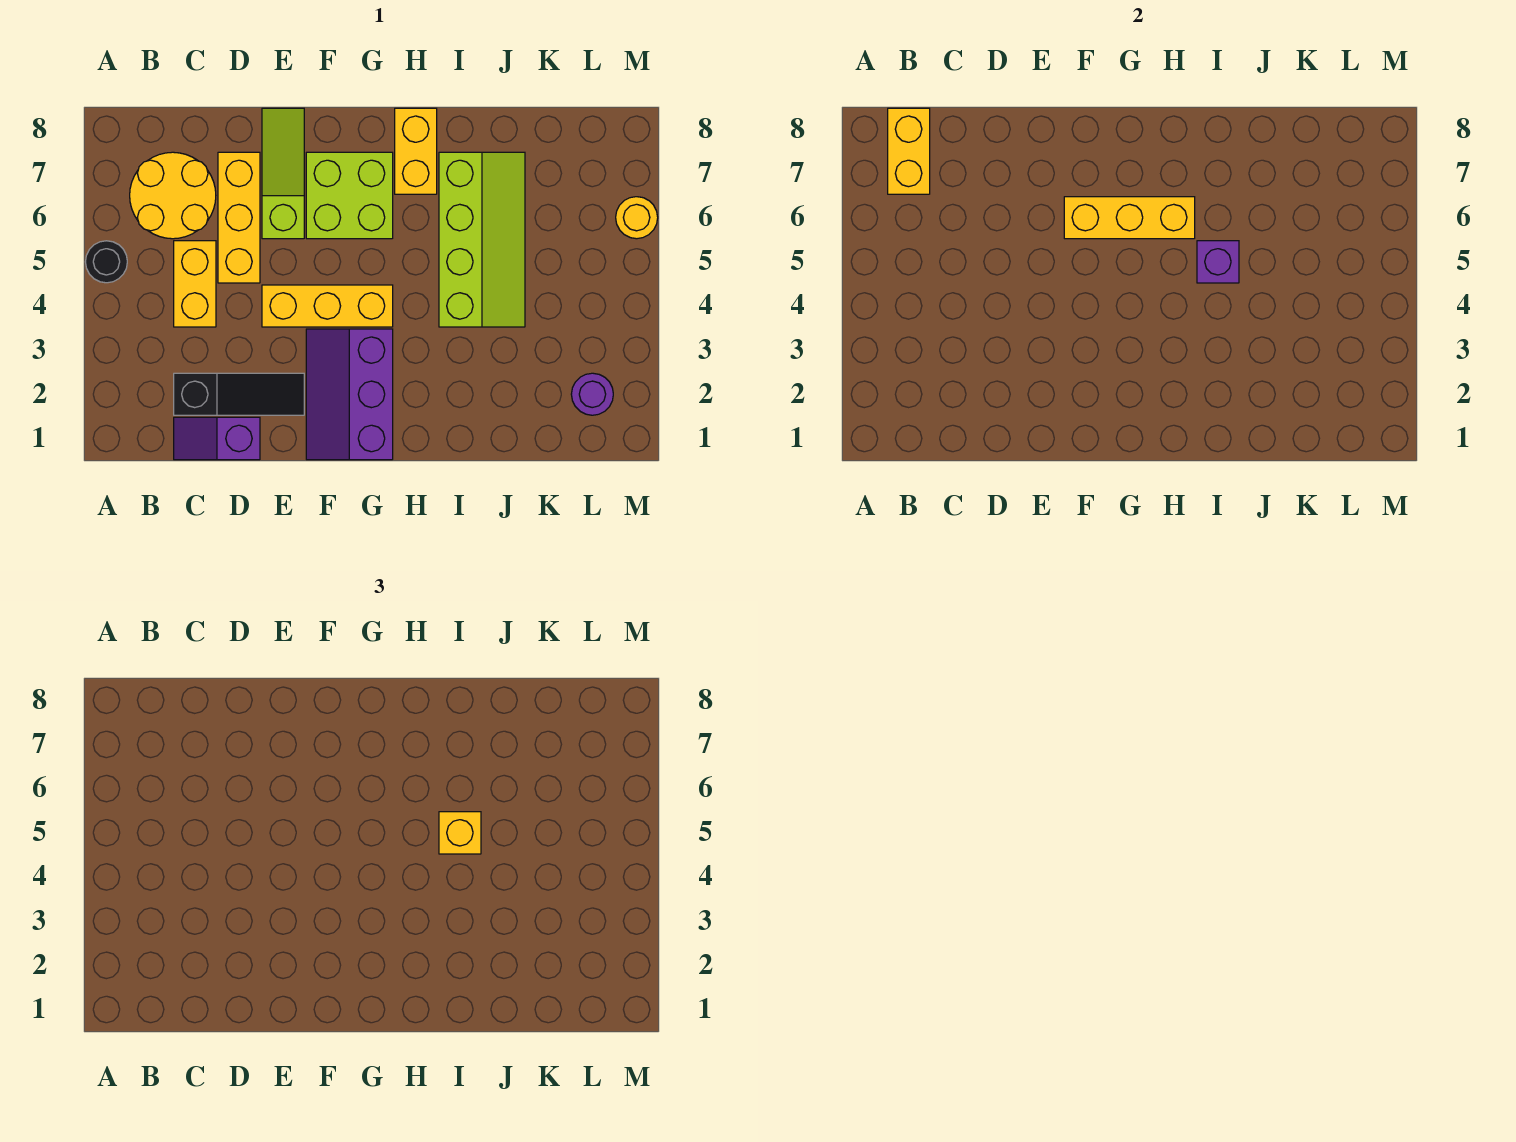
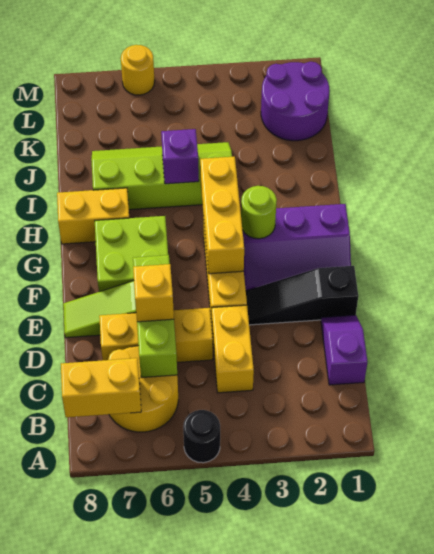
purple slope C1:D1 level 1 top D -> purple slope C1:D1 level 1 top C
black slope C2:E2 level 1 top C -> black slope E1:E3 level 1 top 1
yellow brick C4:C5 level 1 -> yellow brick C4:D4 level 1
none -> lime brick C6:E6 level 2
yellow brick F6:H6 level 2 -> yellow brick F4:H4 level 2
none -> lime round brick G3 level 2
yellow brick I5 level 3 -> yellow brick D6 level 3
purple round brick L2 level 1 -> purple round brick K1:L2 level 1

